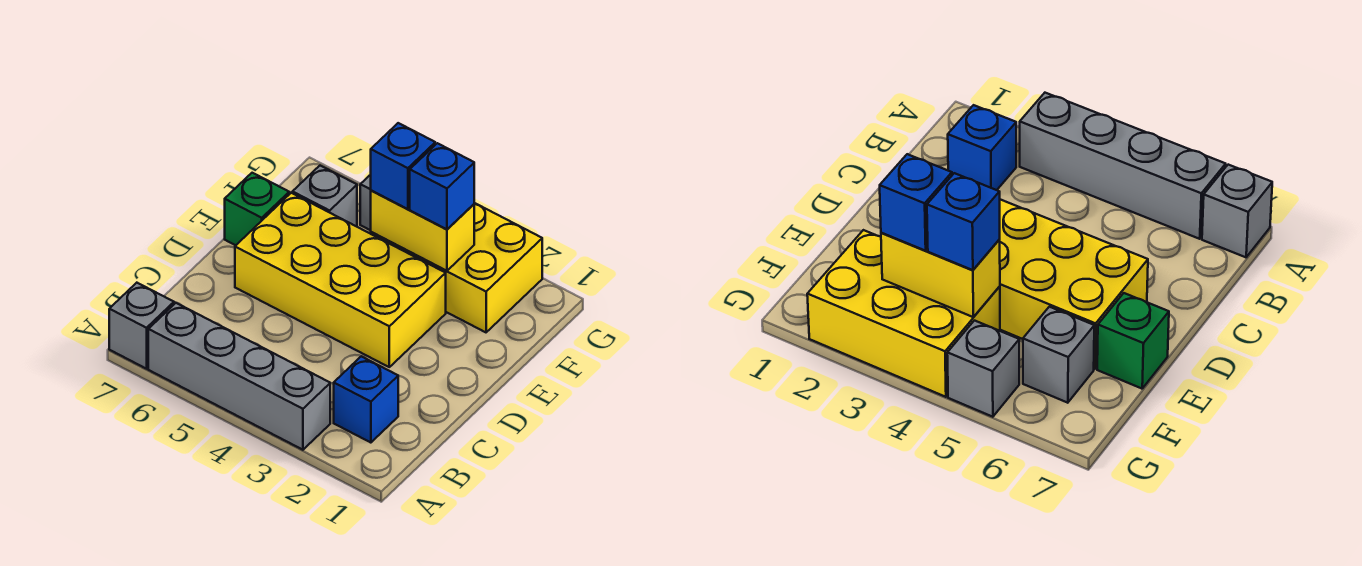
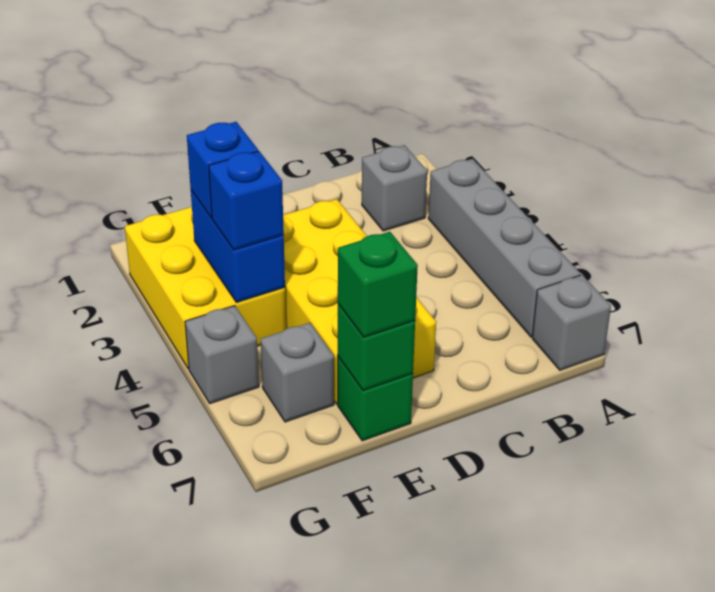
blue brick B2 level 1 -> grey brick B2 level 1
none -> green brick E7 level 2
none -> green brick E7 level 3
yellow brick F3:F4 level 2 -> blue brick F3:F4 level 2

